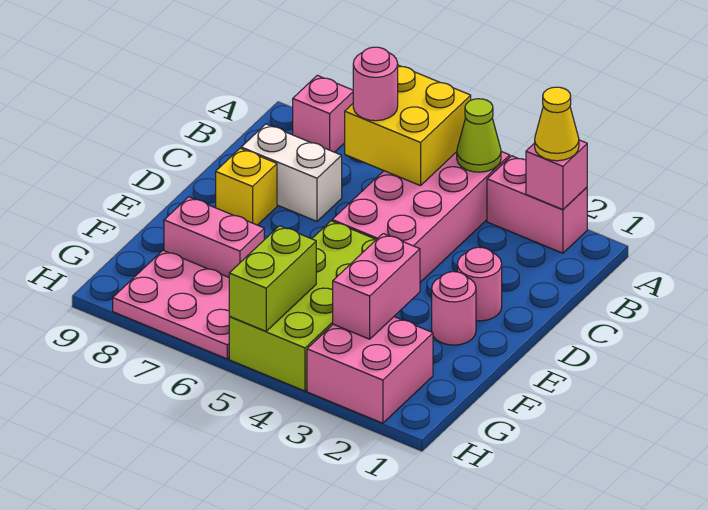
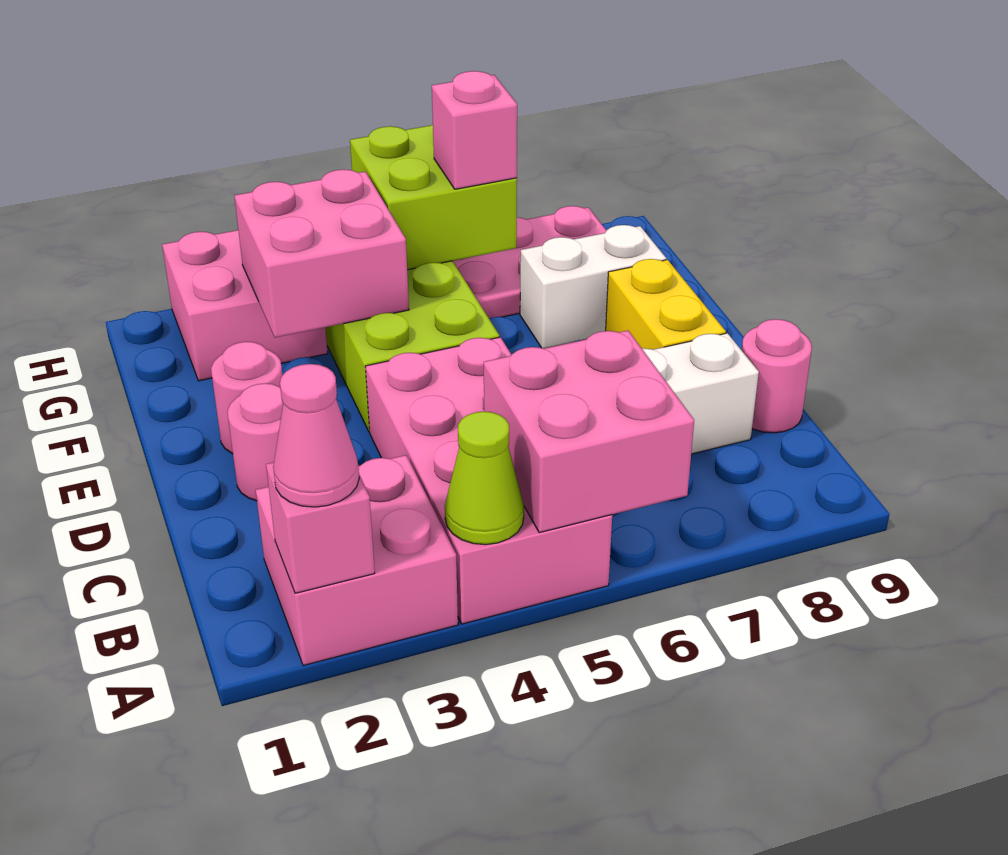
pink brick A2:A3 level 1 -> pink brick A2:B3 level 1
yellow cone A2 level 3 -> pink cone A2 level 3
yellow brick A5:B6 level 2 -> pink brick A5:B6 level 2
pink brick A8 level 1 -> pink brick G6 level 3
pink round brick B6 level 3 -> pink round brick C9 level 1
yellow brick D8 level 1 -> yellow brick D8:E8 level 1
pink brick F3:G3 level 2 -> pink brick F3:G4 level 2
pink brick F7:F8 level 1 -> white brick F7:F8 level 1
lime brick G5:H5 level 2 -> lime brick G5:H6 level 2

